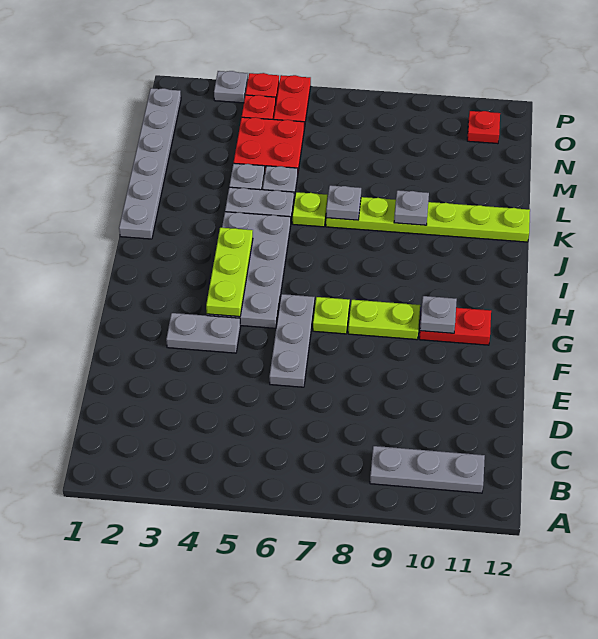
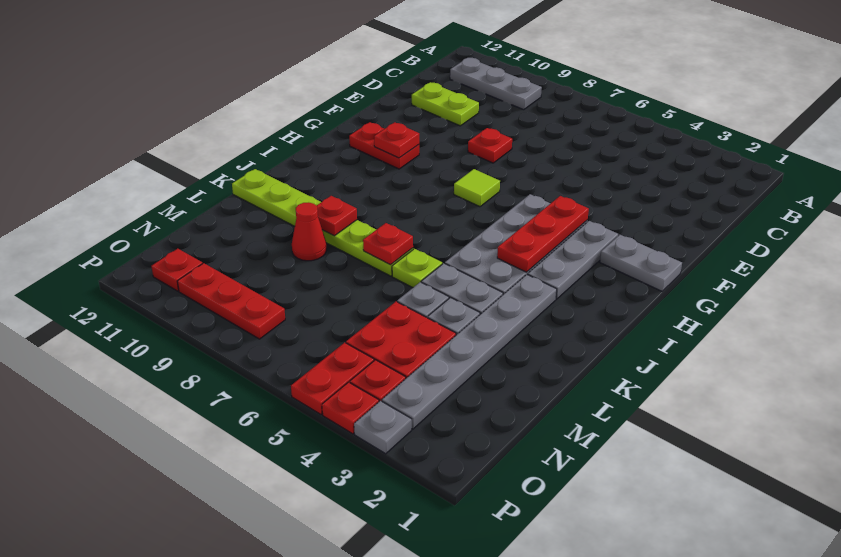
grey plate E6:G6 level 1 -> grey plate G3:I3 level 1
none -> red plate E8 level 1
grey plate F3:F4 level 1 -> grey plate G1:G2 level 1
lime plate G4:I4 level 2 -> red plate G4:I4 level 2
lime plate G7 level 1 -> lime tile G7 level 1
lime plate G8:G9 level 1 -> lime plate D10:D11 level 1
grey plate G10 level 2 -> red plate G10 level 2
grey plate J1:O1 level 1 -> grey plate J3:O3 level 1
grey plate K7 level 2 -> red plate K7 level 2
grey plate K9 level 2 -> red plate K9 level 2
none -> red cone L9 level 1
none -> red plate O8:O10 level 1

